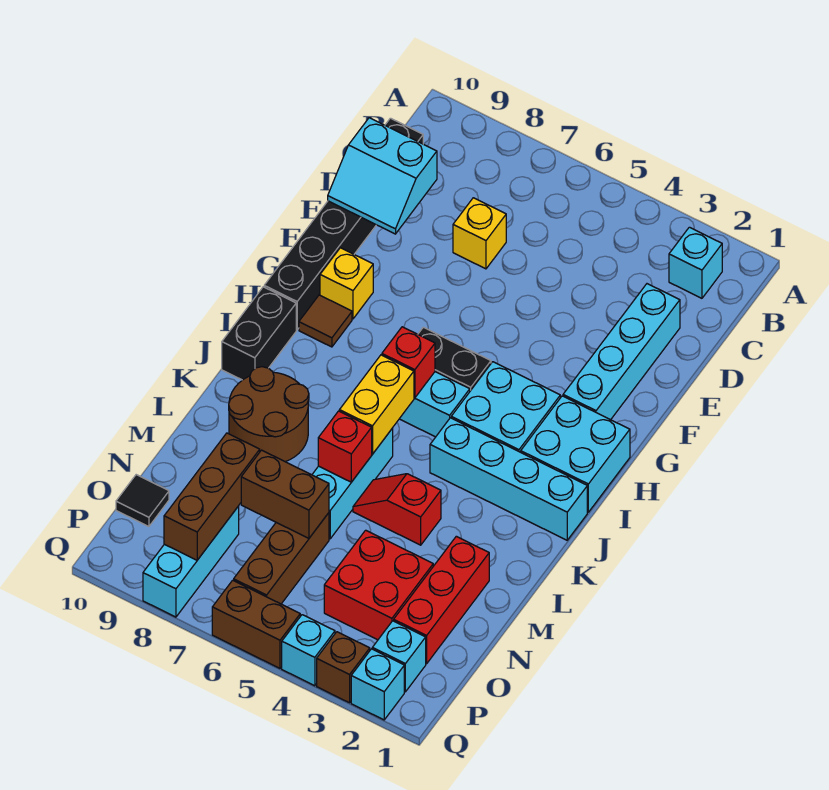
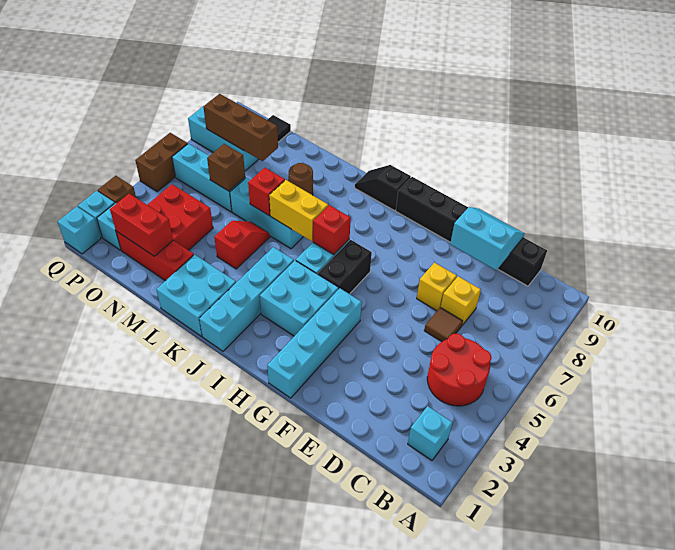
none -> red round brick B4:C5 level 1
cyan brick D2:G2 level 1 -> cyan brick G1:G4 level 1
cyan slope D9:E10 level 2 top D -> cyan slope D9:E10 level 2 top 9
yellow brick G9 level 1 -> yellow brick E7 level 1
cyan brick H1:I2 level 1 -> cyan brick K1:L2 level 1
brown tile H9 level 1 -> brown tile D6 level 1
black brick I10:J10 level 1 -> black slope I10:J10 level 1 top I
brown round brick K8:L9 level 1 -> brown round brick L8 level 1
none -> red brick N2:O2 level 2
brown brick N6:P6 level 1 -> cyan brick N6:P6 level 1
brown brick N6:N7 level 2 -> brown brick N6 level 2
cyan brick Q4 level 1 -> cyan brick Q1 level 1

